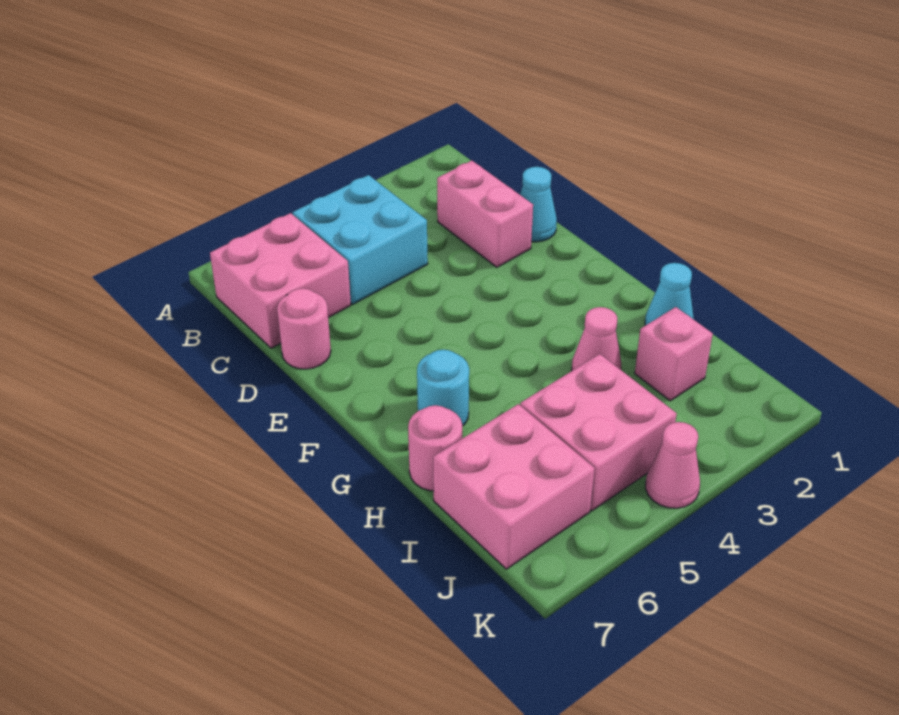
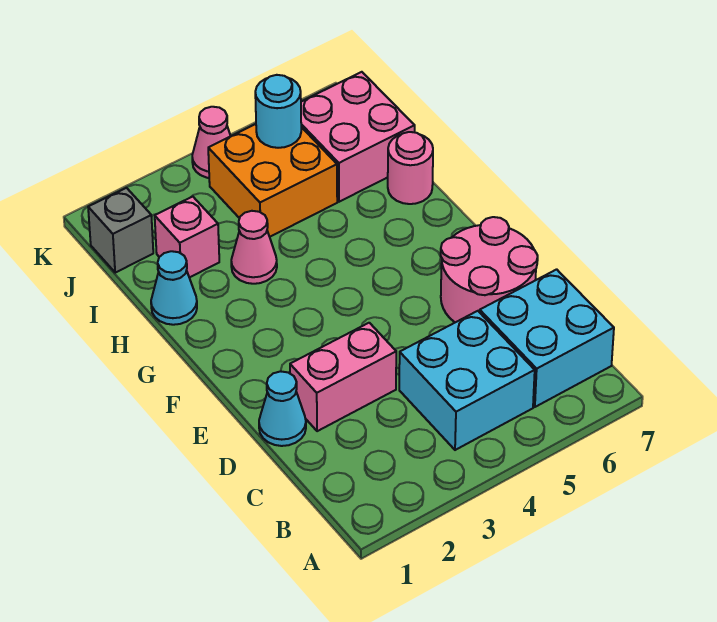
pink brick B6:C7 level 1 -> cyan brick B6:C7 level 1
pink brick C2:D2 level 1 -> pink brick D2:D3 level 1
pink round brick D7 level 1 -> pink round brick D6:E7 level 1
cyan round brick G6 level 1 -> cyan round brick J5 level 2
pink brick I4:J5 level 1 -> orange brick I4:J5 level 1
none -> grey brick J1 level 1

